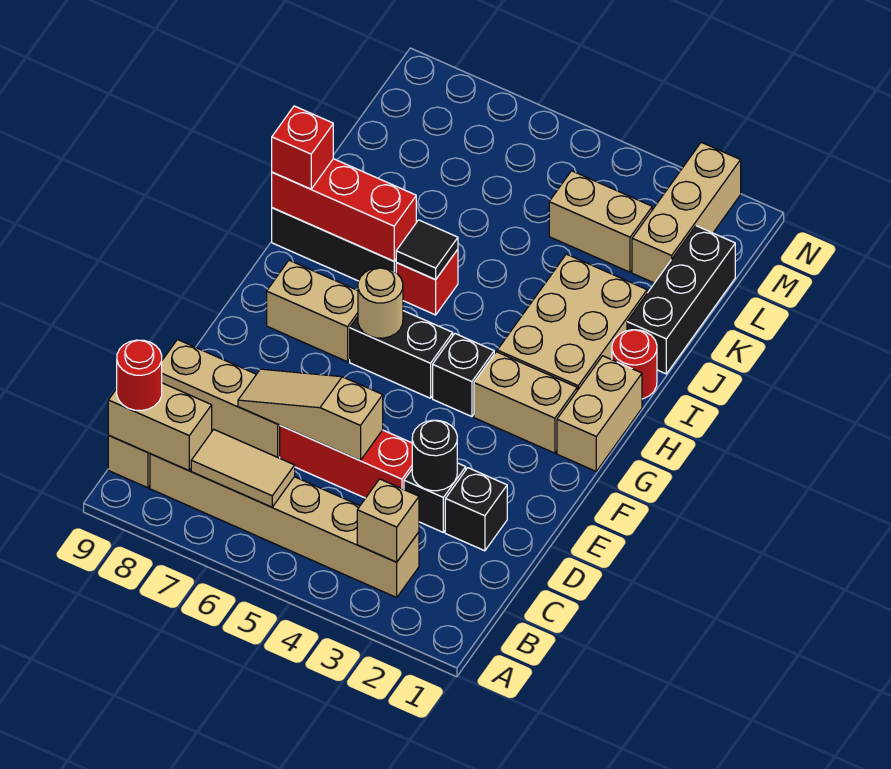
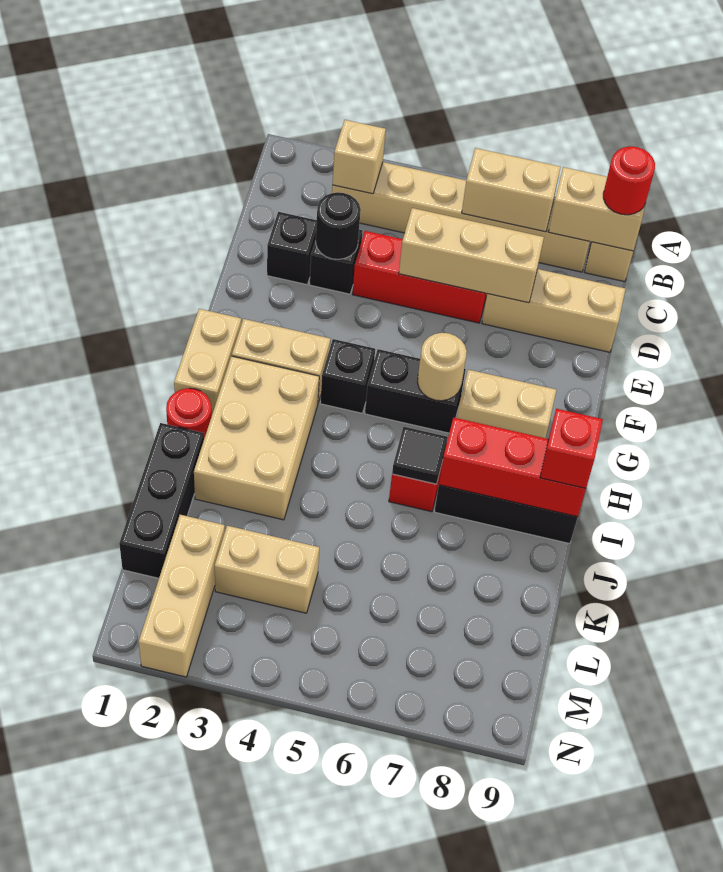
tan tile B6:B7 level 2 -> tan brick B6:B7 level 2
tan slope D5:D7 level 2 top 5 -> tan brick D5:D7 level 2

